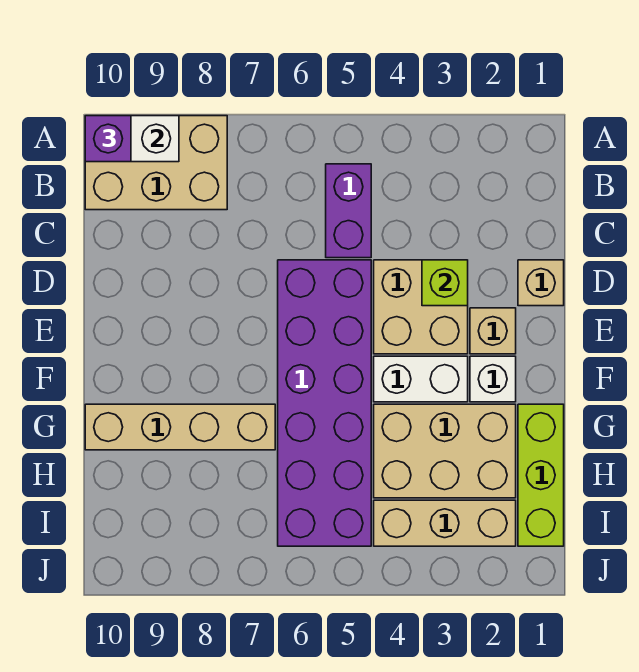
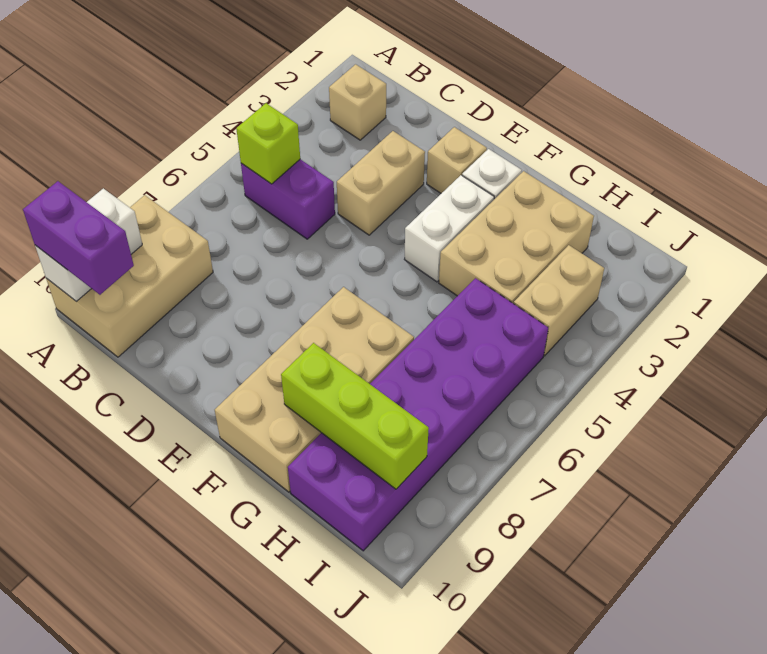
purple brick A10 level 3 -> purple brick A10:B10 level 3
tan brick D1 level 1 -> tan brick B2 level 1
tan brick D3:E4 level 1 -> tan brick D3:D4 level 1
lime brick D3 level 2 -> lime brick B5 level 2
purple brick D5:I6 level 1 -> purple brick H5:I10 level 1
lime brick G1:I1 level 1 -> lime brick G9:I9 level 2
tan brick G7:G10 level 1 -> tan brick F7:G10 level 1
tan brick I2:I4 level 1 -> tan brick I3:I4 level 1

